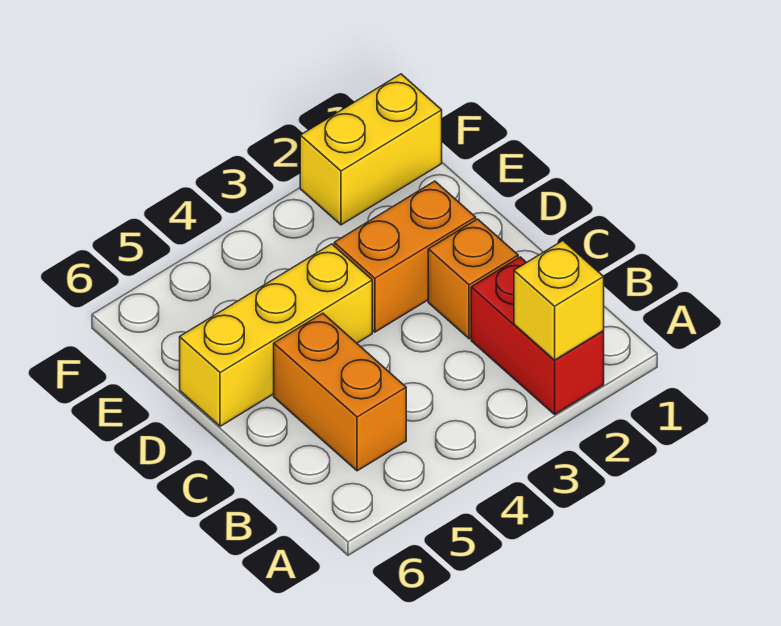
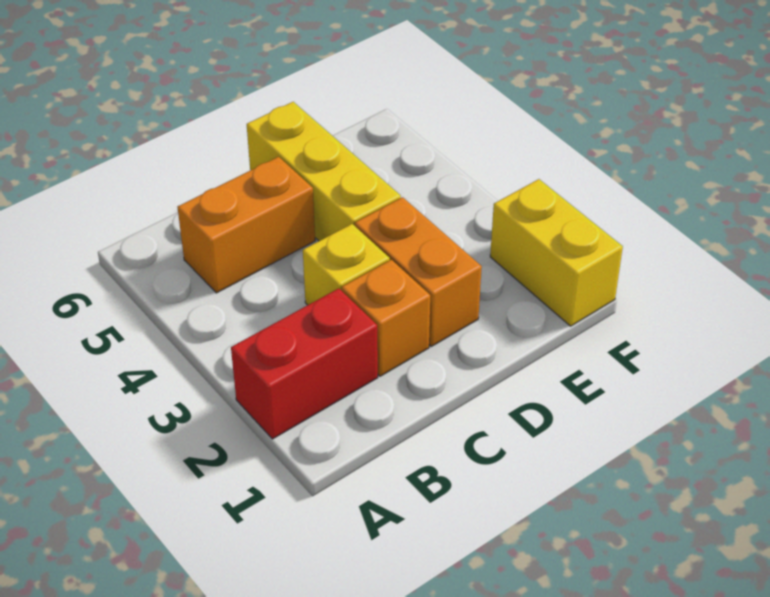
yellow brick A2 level 2 -> yellow brick C3 level 1

